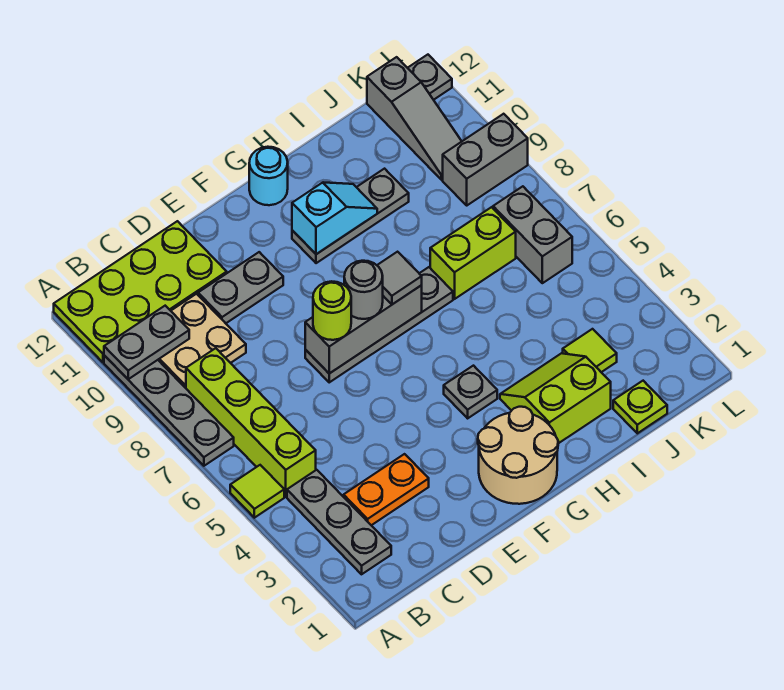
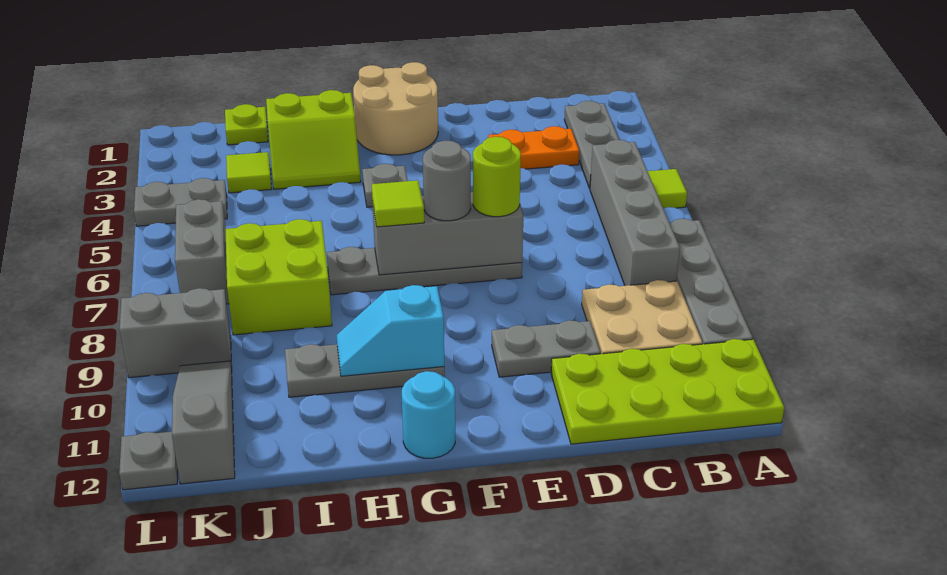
grey plate A10:B10 level 2 -> grey plate K4:L4 level 1
lime brick B5:B8 level 1 -> grey brick B5:B8 level 1
grey tile G7 level 3 -> lime tile G7 level 3
lime brick I7:J7 level 1 -> lime brick I7:J8 level 1

